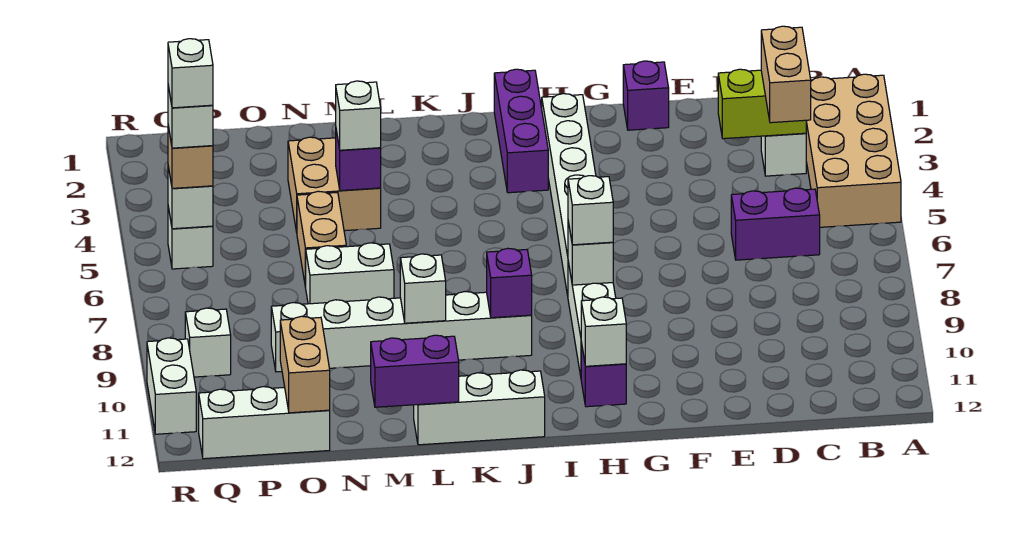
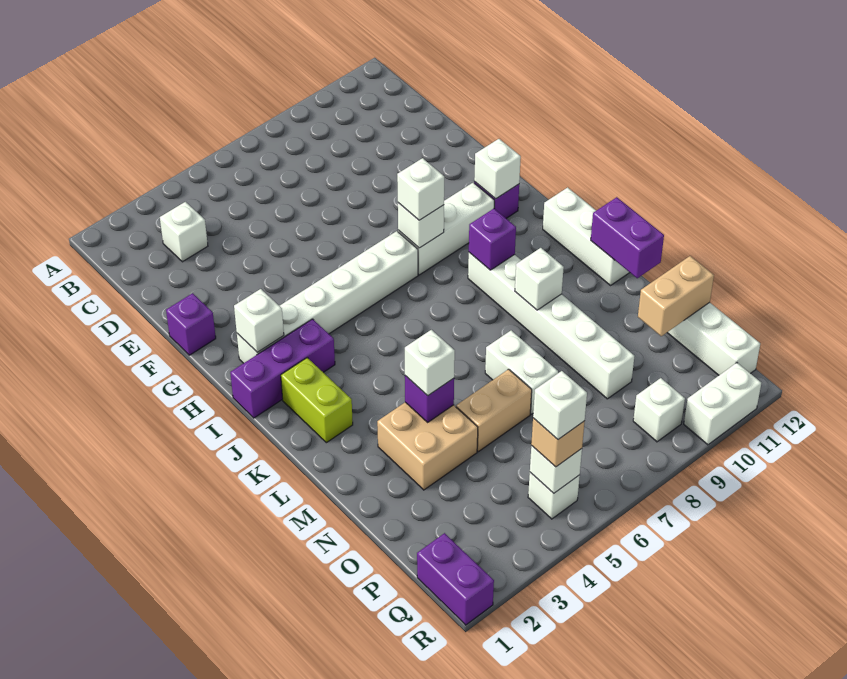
tan brick A2:B5 level 1 -> none
lime brick C3:D3 level 2 -> lime brick J2:K2 level 1
tan brick C3:C4 level 3 -> none
purple brick C6:D6 level 1 -> purple brick Q1:R1 level 1
white brick Q5 level 5 -> white brick H2 level 2

